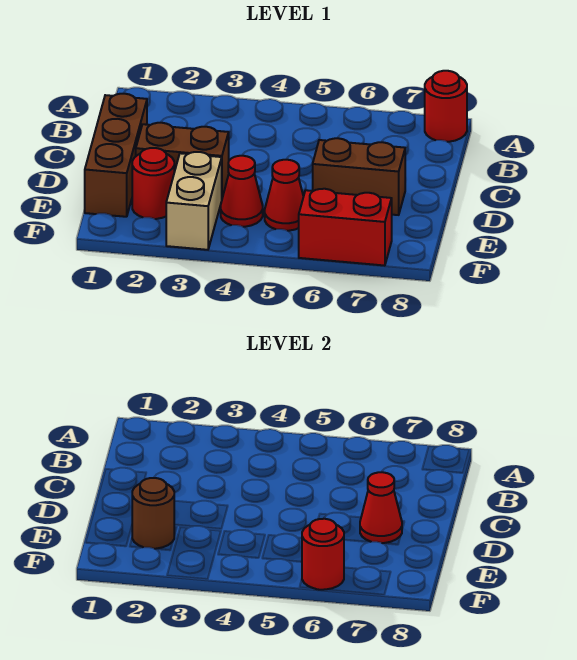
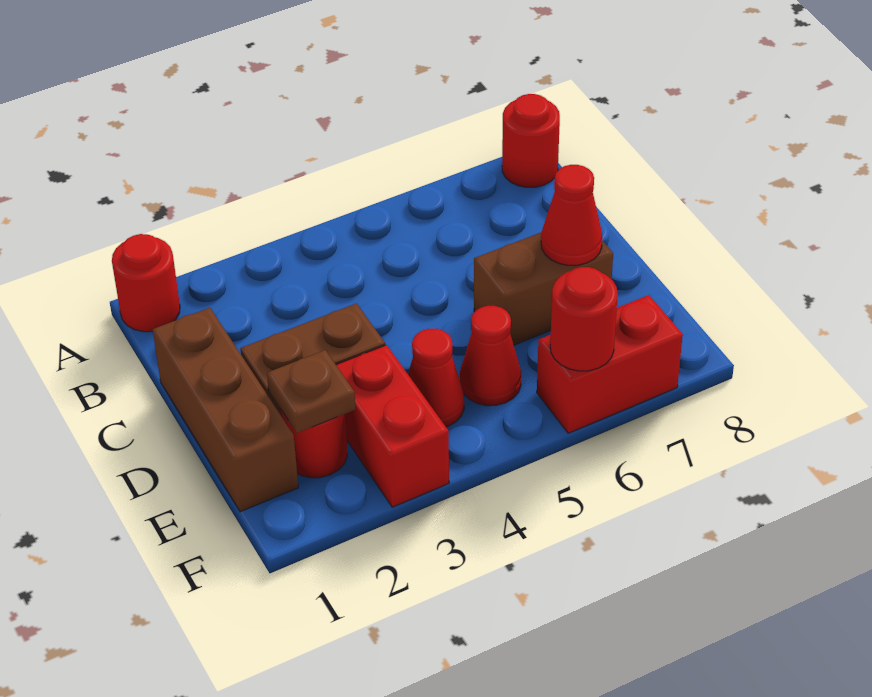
none -> red round brick A1 level 1
brown round brick E2 level 2 -> brown plate E2 level 2
tan brick E3:F3 level 1 -> red brick E3:F3 level 1

